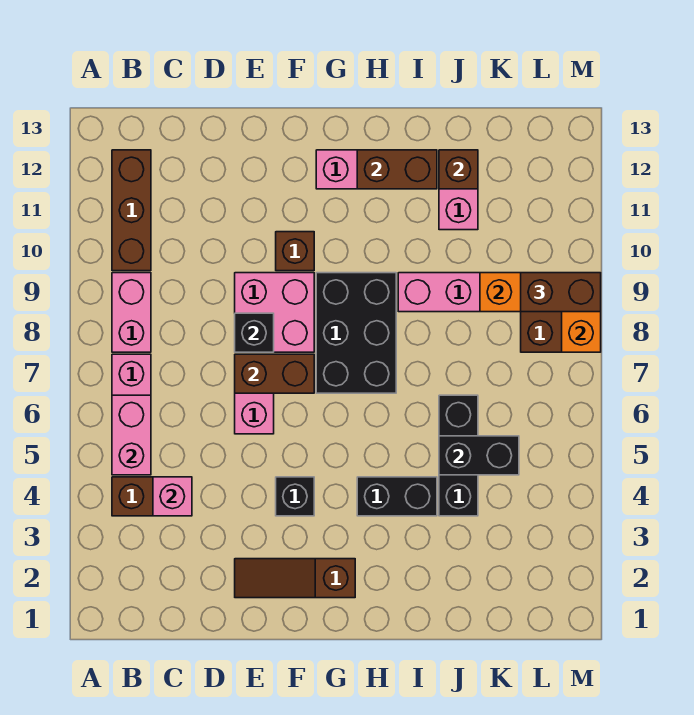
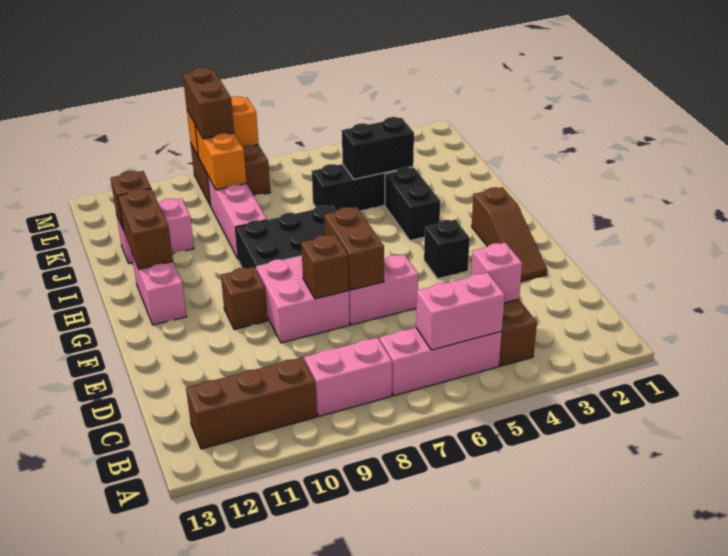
black brick E8 level 2 -> brown brick E8 level 2
black brick J5:K5 level 2 -> black brick J4:J5 level 2

